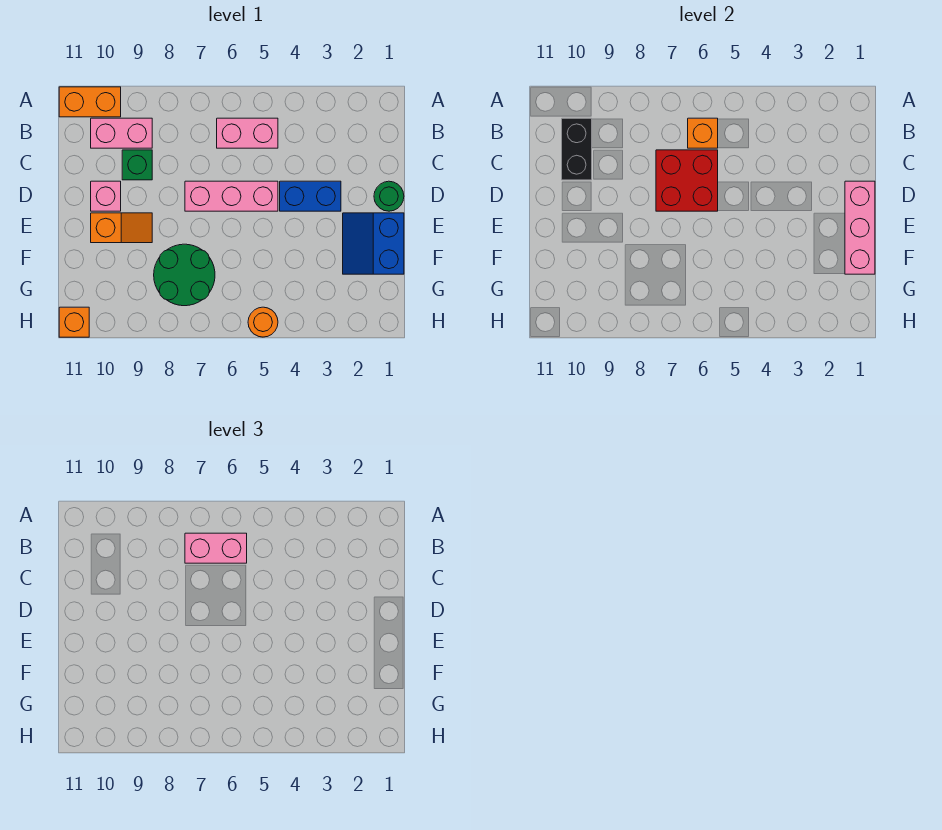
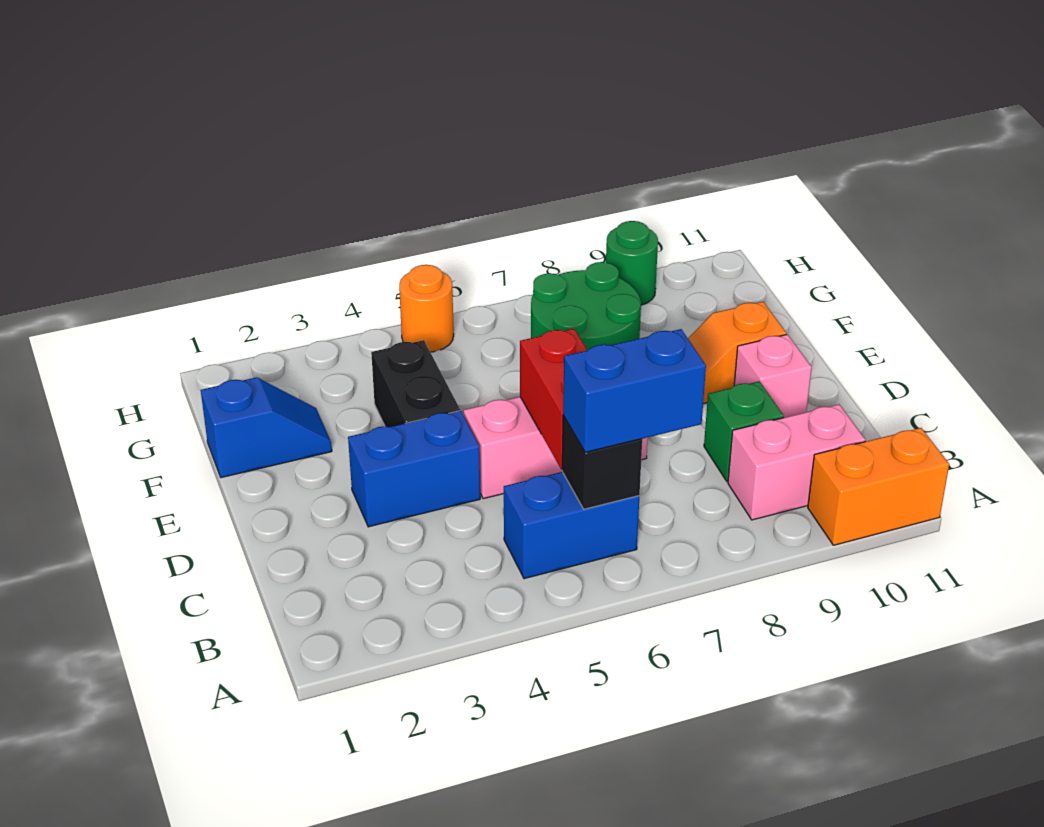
pink brick B5:B6 level 1 -> blue brick B5:B6 level 1
orange brick B6 level 2 -> black brick B6 level 2
pink brick B6:B7 level 3 -> blue brick B6:B7 level 3
black brick B10:C10 level 2 -> black brick E4:F4 level 1
red brick C6:D7 level 2 -> red brick C6:D6 level 2
green round brick D1 level 1 -> green round brick H9 level 1
pink brick D1:F1 level 2 -> none
blue slope E1:F2 level 1 top 1 -> blue slope F1:F2 level 1 top 1
orange brick H11 level 1 -> none

